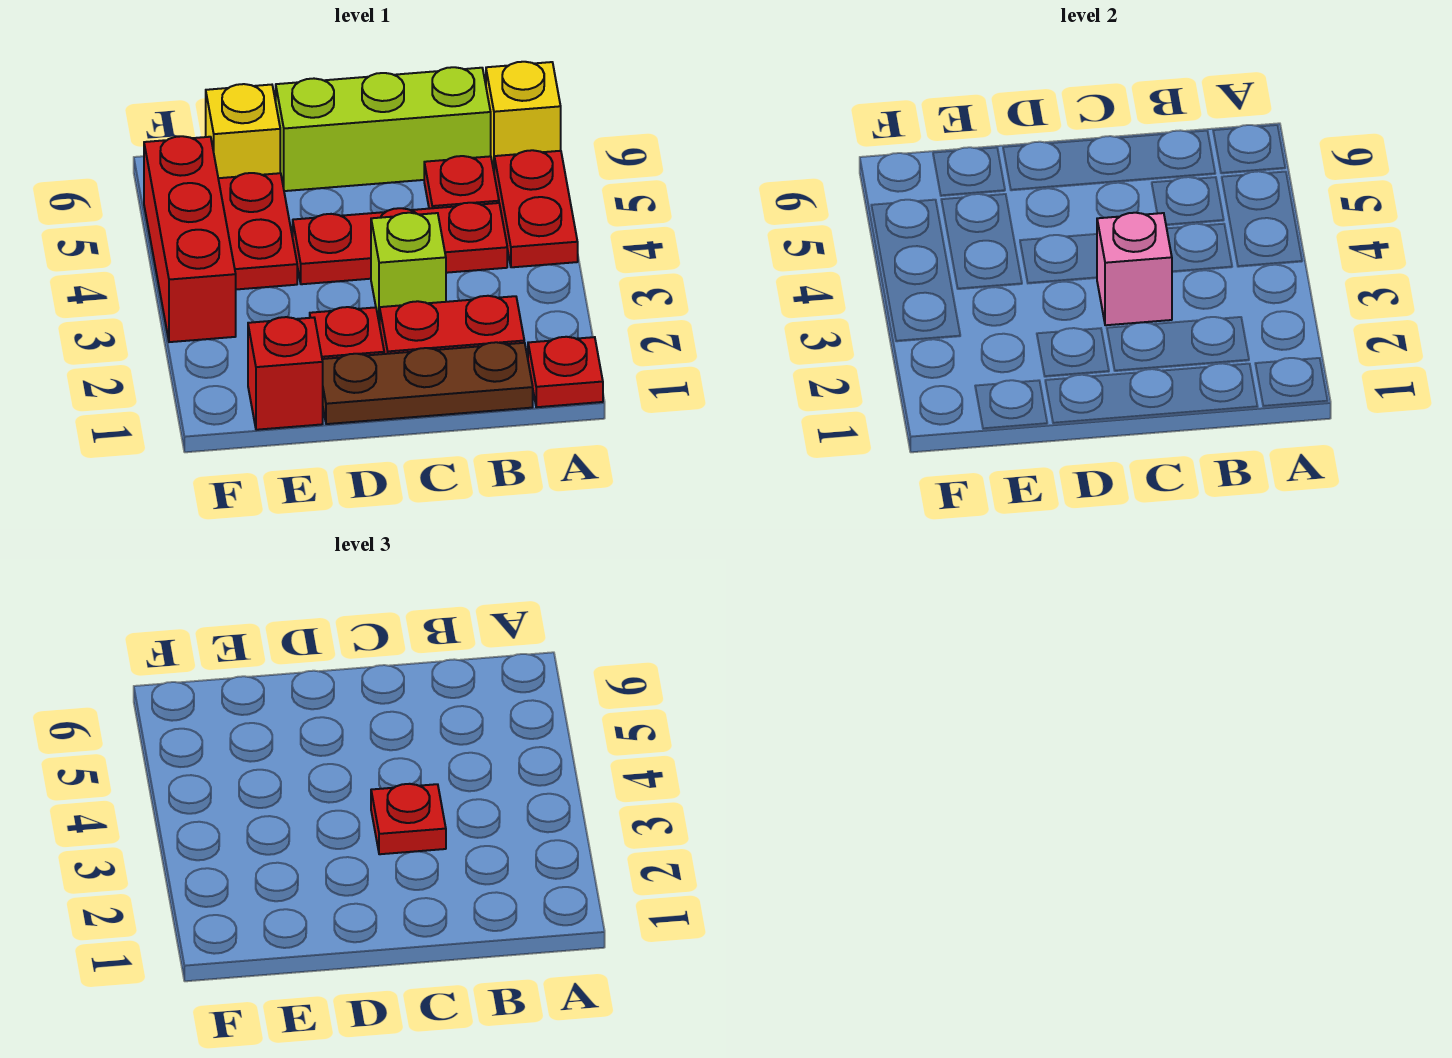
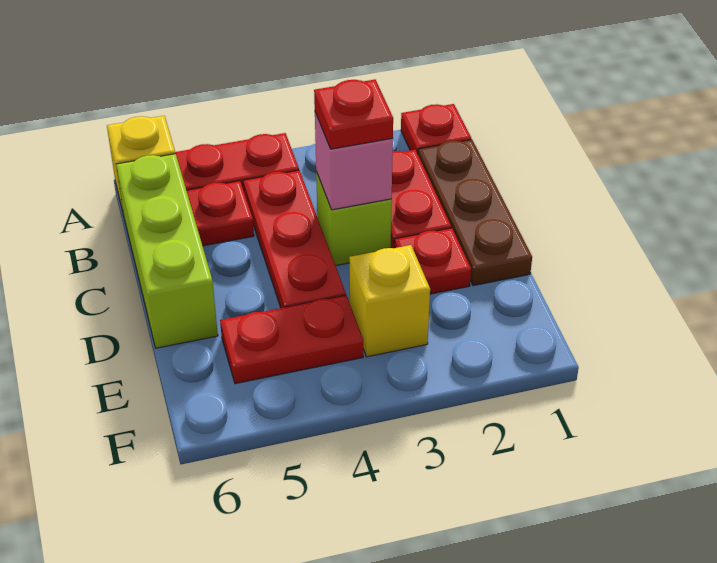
red brick E1 level 1 -> none
yellow brick E6 level 1 -> yellow brick E3 level 1
red brick F3:F5 level 1 -> none

